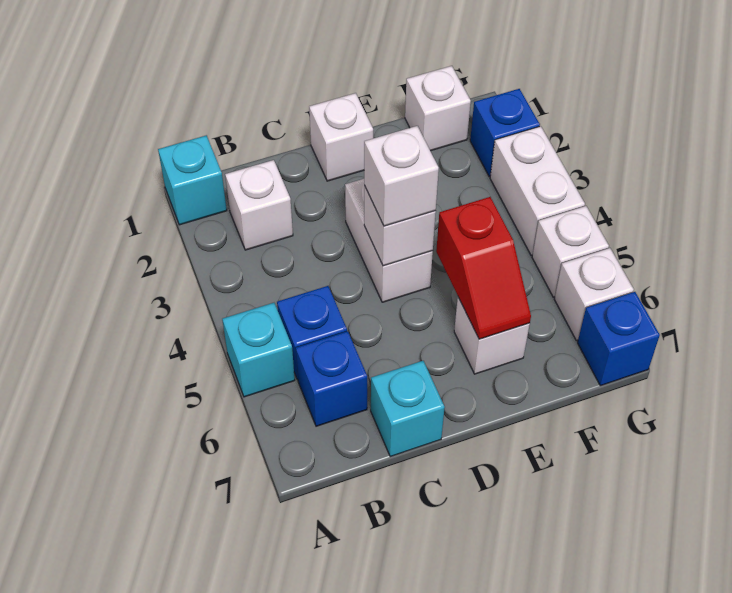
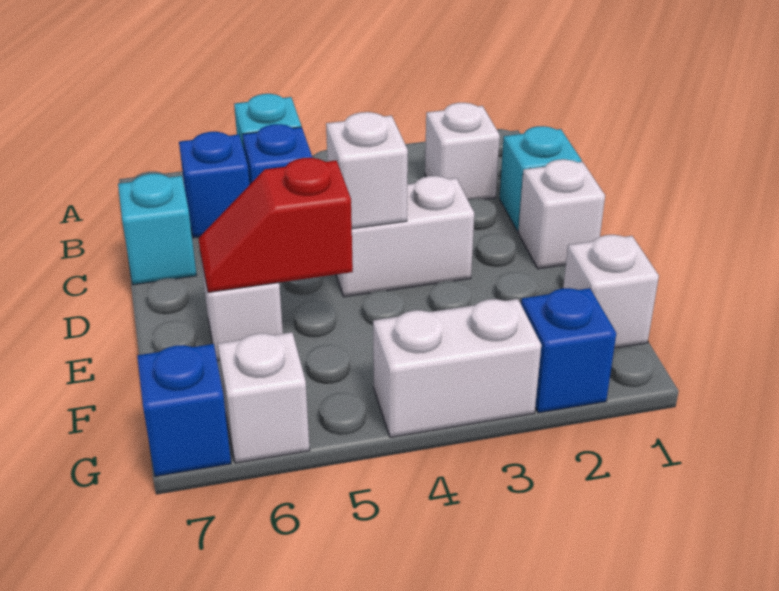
cyan brick A1 level 1 -> cyan brick C1 level 1
white brick D4 level 3 -> none
white brick G5 level 1 -> none

